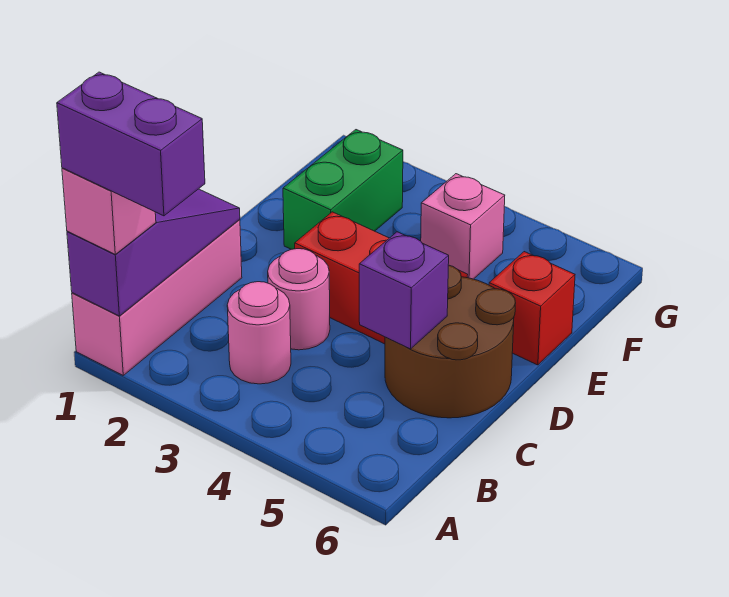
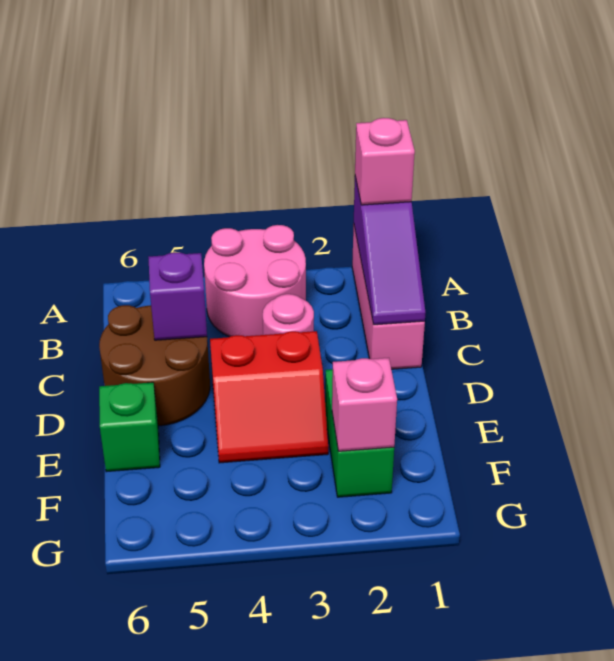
purple brick A1:A2 level 4 -> none
pink round brick B3 level 1 -> pink round brick A3:B4 level 1
red brick E6 level 1 -> green brick E6 level 1
pink brick F4 level 1 -> pink brick F2 level 2

